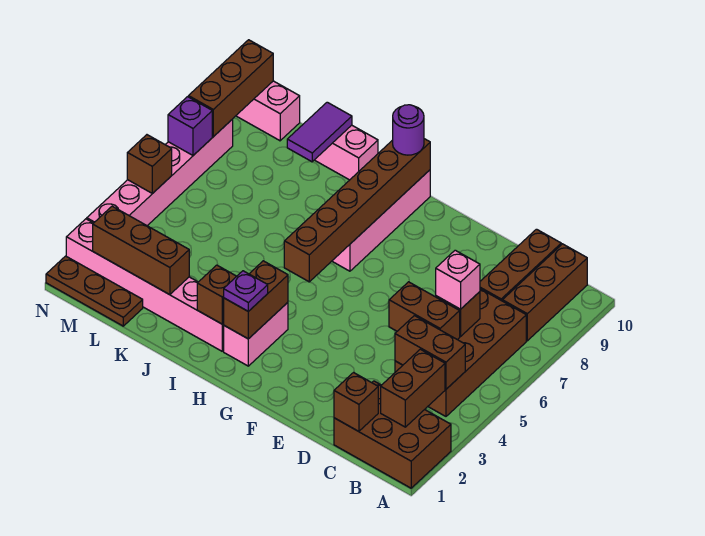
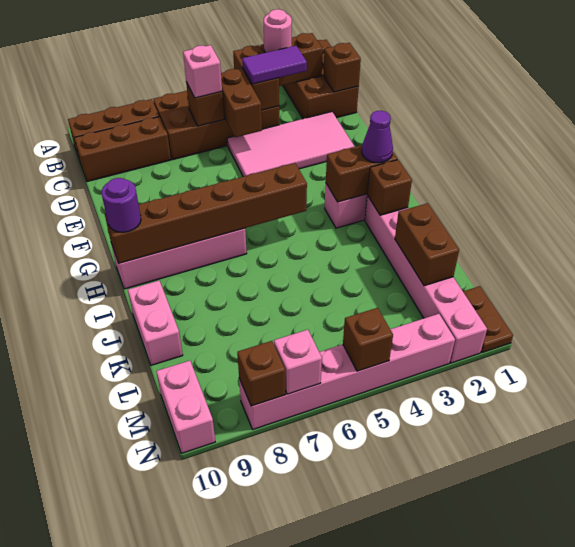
none -> pink round brick B3 level 3
none -> pink tile D2:E5 level 1
purple plate H2 level 3 -> purple cone H2 level 3
brown brick K2:M2 level 2 -> brown brick K2:L2 level 2
purple tile K9:K10 level 2 -> purple tile C3:C4 level 3
brown plate L1:N1 level 1 -> brown plate M1:N1 level 1
purple brick N7 level 2 -> pink brick N7 level 2
brown brick N8:N10 level 2 -> brown brick N8 level 2

